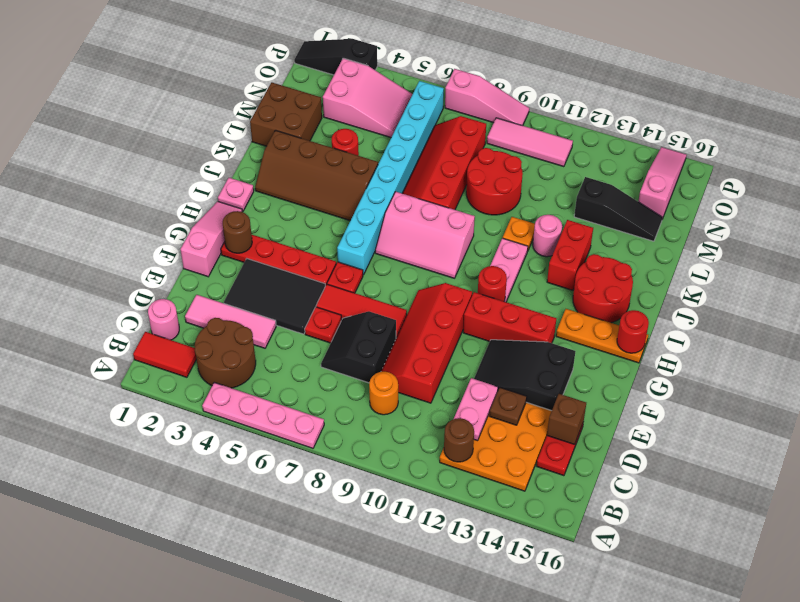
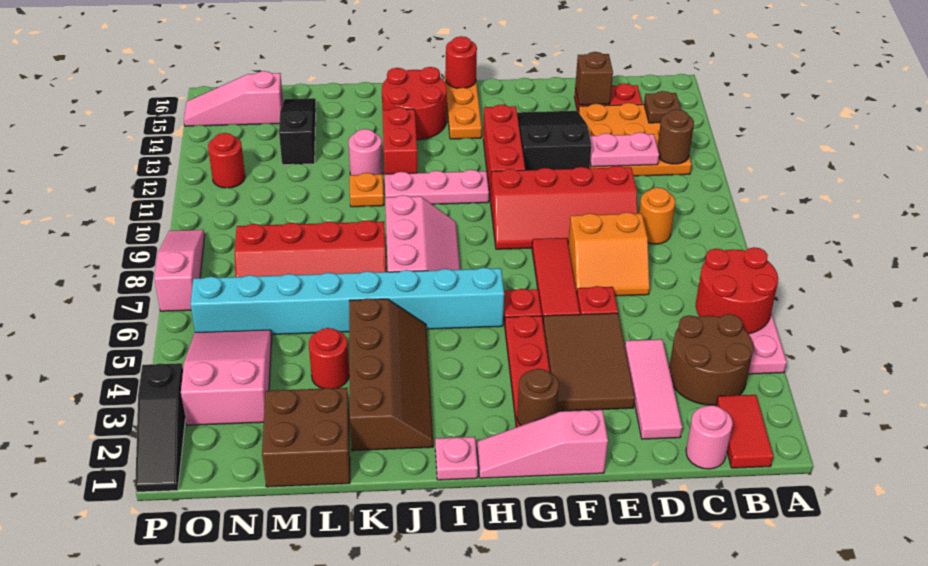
black slope D7:E8 level 1 top 8 -> orange slope D7:E8 level 1 top 8
brown plate D13 level 2 -> brown plate B14 level 2
black tile E3:F5 level 1 -> brown tile E3:F5 level 1
black slope E12:F14 level 1 top 14 -> black slope E12:F14 level 1 top 12
red round brick H11 level 2 -> red round brick O12 level 1
red brick J13:K13 level 1 -> red brick J12:J13 level 1
red round brick L9:M10 level 1 -> red round brick A5:B6 level 2
pink tile O9:O11 level 1 -> none

